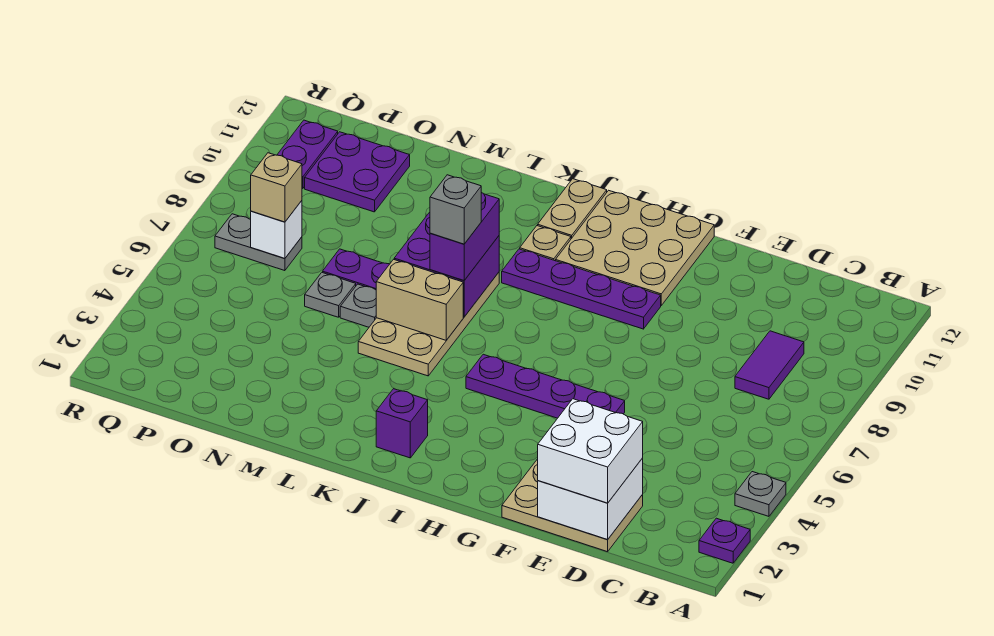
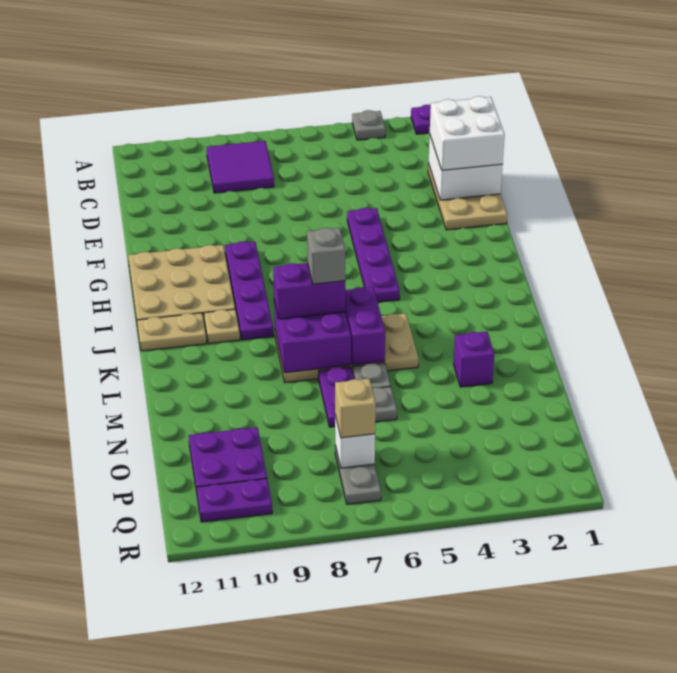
purple tile C8:C9 level 1 -> purple tile B8:C9 level 1
purple brick J2 level 1 -> purple brick M3 level 1
tan brick K6:L6 level 2 -> purple brick K6:L6 level 2

